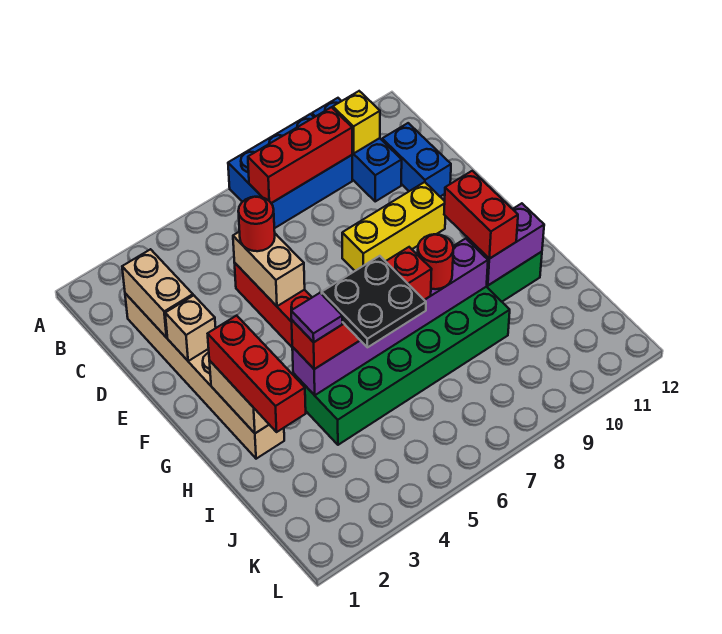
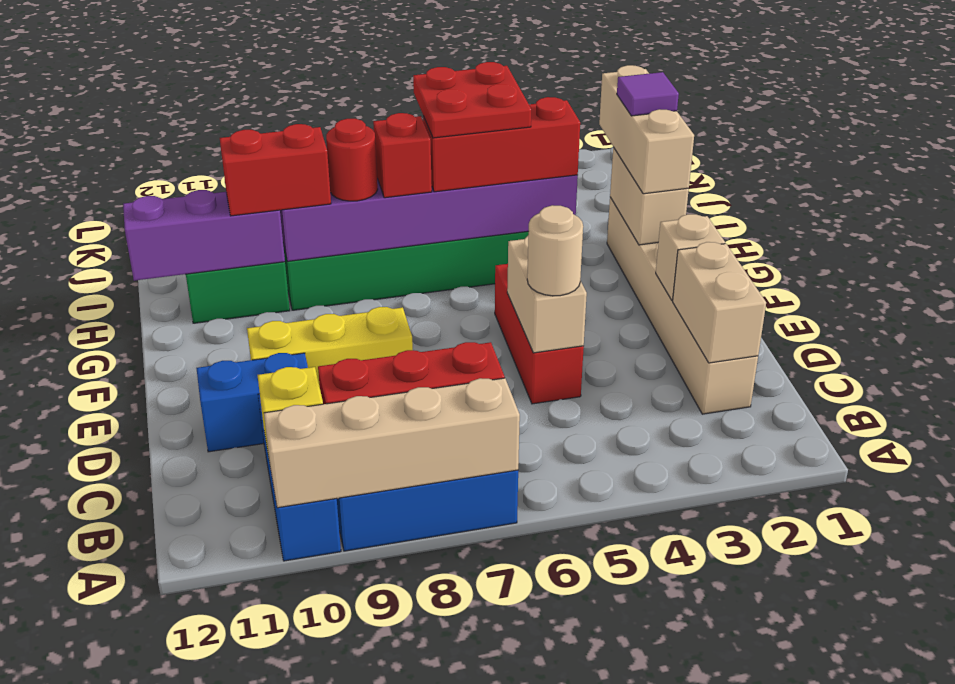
none -> tan brick A7:A10 level 2
blue brick C11:D11 level 1 -> blue brick D10:D11 level 1
red round brick D5 level 3 -> tan round brick D5 level 3
red brick G2:I2 level 3 -> tan brick G2:I2 level 3
red brick G10:H10 level 3 -> red brick H9:H10 level 3
purple tile H4 level 4 -> purple tile H2 level 4
black plate H5:I6 level 4 -> red plate H5:I6 level 4
purple brick H10:H11 level 2 -> purple brick H10:H12 level 2

